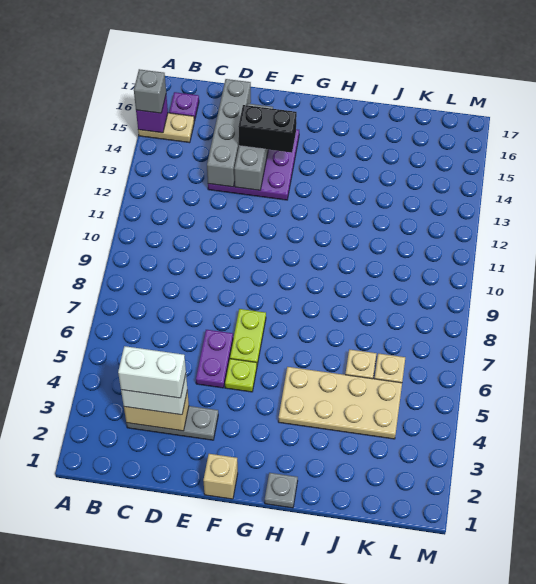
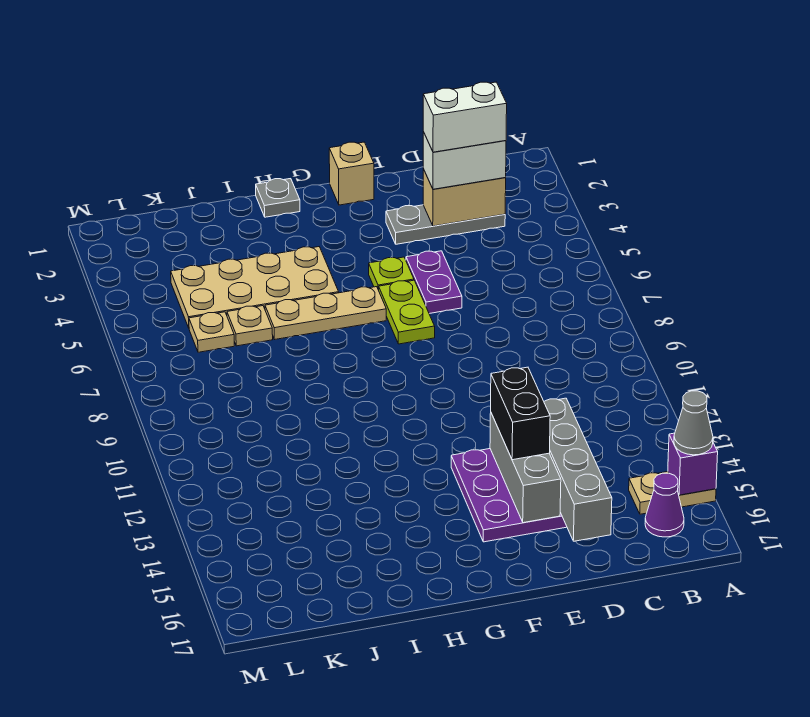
grey brick A15 level 3 -> grey cone A15 level 3
purple plate B16 level 1 -> purple cone B16 level 1
black brick E14:F14 level 3 -> black brick E13:E14 level 3
none -> tan plate G6:I6 level 1

